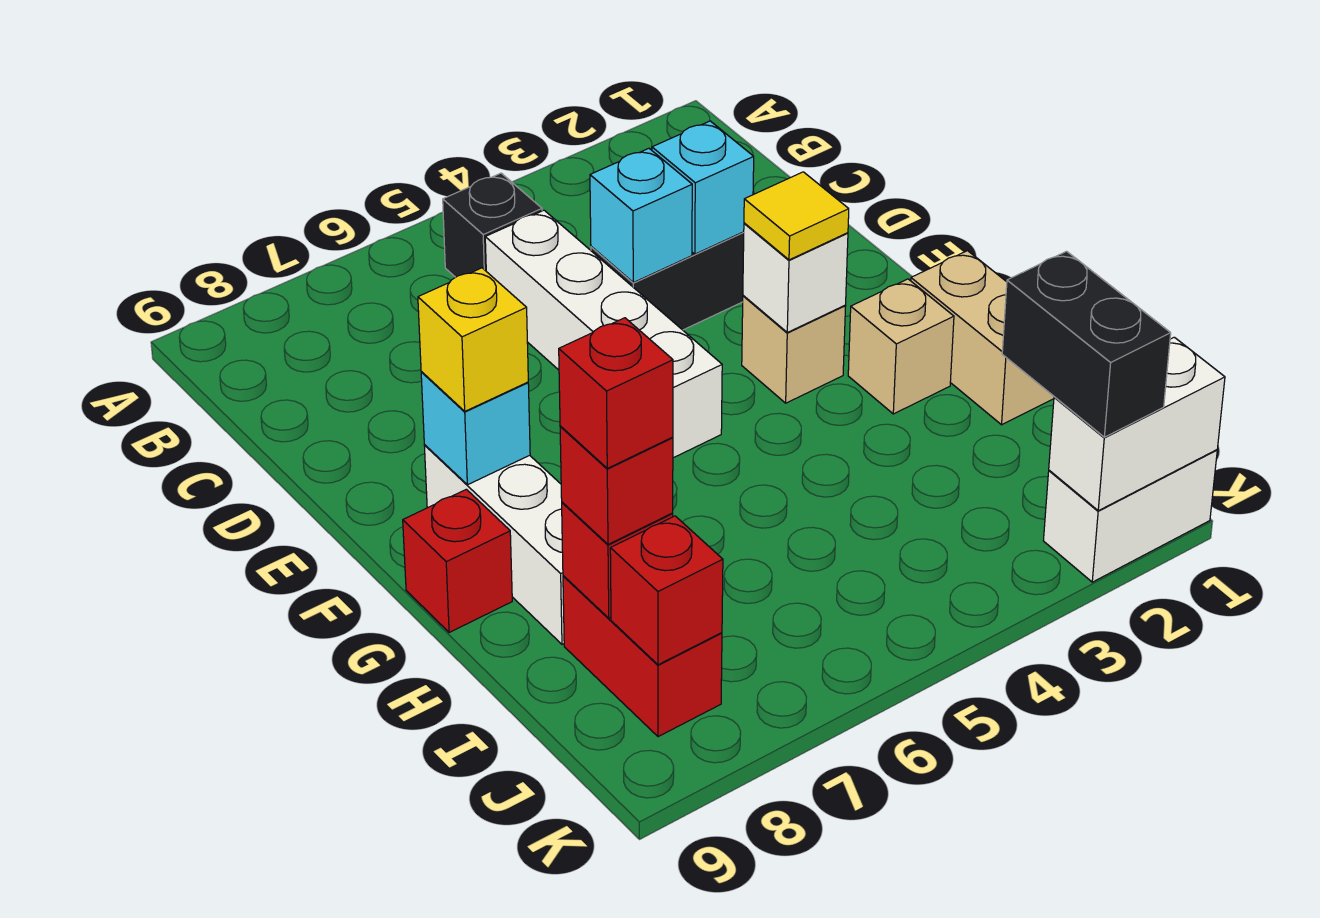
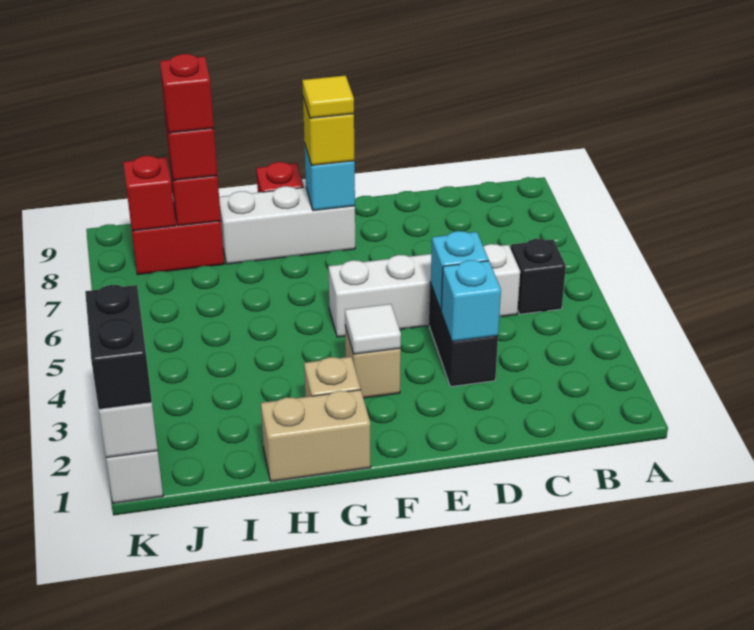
white brick F3 level 2 -> white tile F3 level 2
yellow tile F3 level 3 -> yellow tile F8 level 4
black brick J2:K2 level 3 -> black brick K1:K2 level 3

